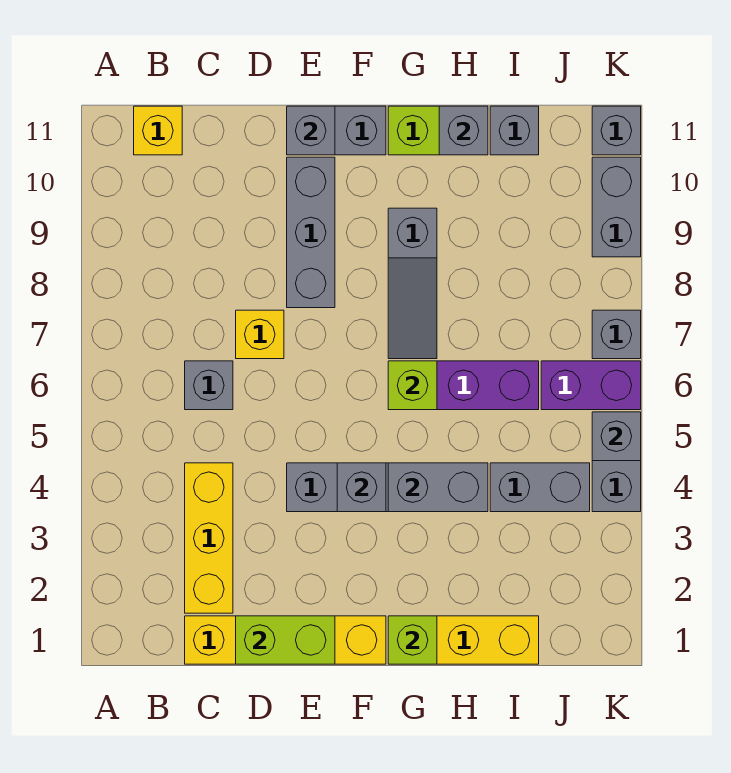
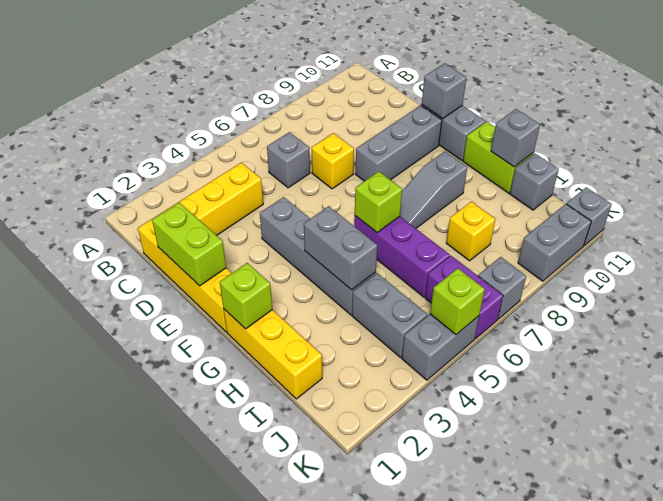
yellow brick B11 level 1 -> yellow brick I8 level 1
grey brick F4 level 2 -> none
grey brick K5 level 2 -> lime brick K5 level 2

